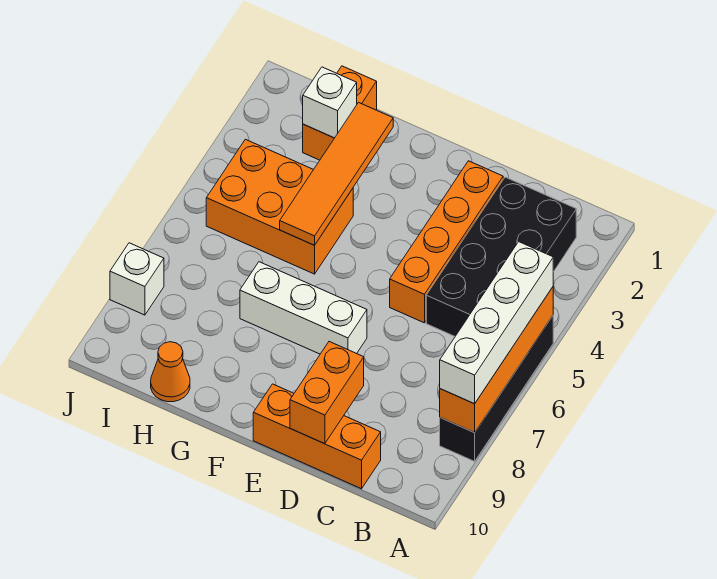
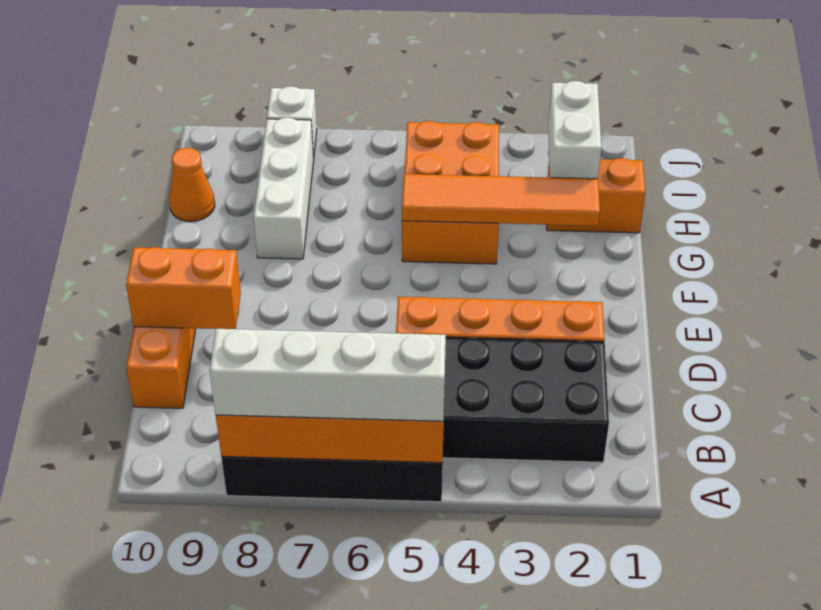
white brick E7:G7 level 1 -> white brick G8:I8 level 1
white brick H2 level 2 -> white brick H2:I2 level 2

